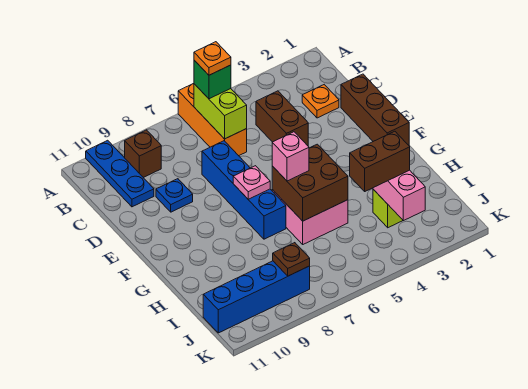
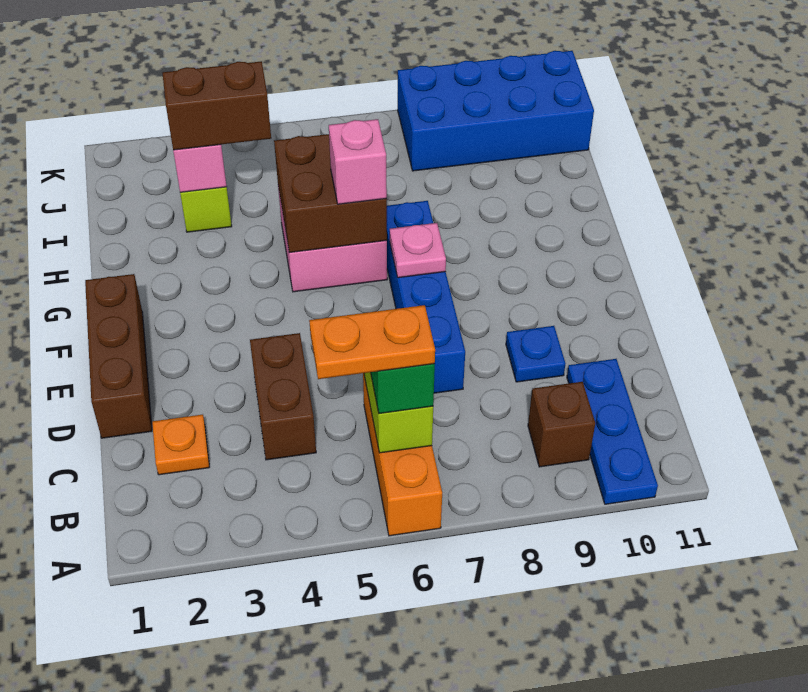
orange plate B6 level 4 -> orange plate B5:B6 level 4
blue brick J8:J11 level 1 -> blue brick J8:K11 level 1
brown plate J8 level 2 -> none

